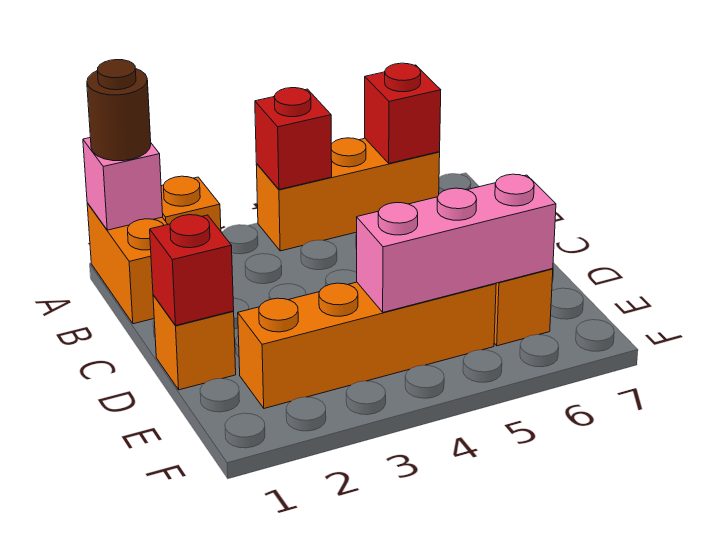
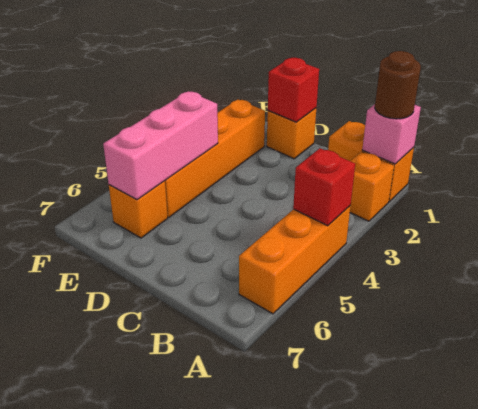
red brick A6 level 2 -> none

